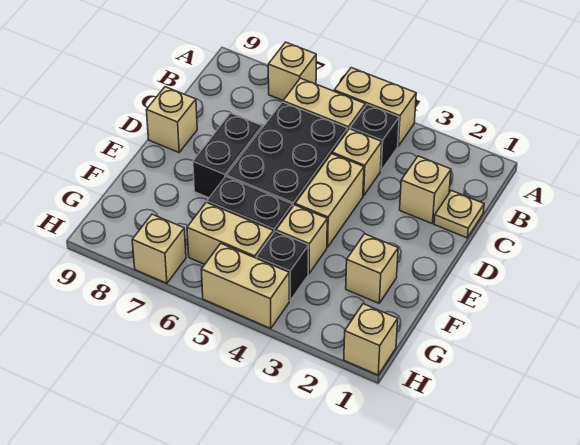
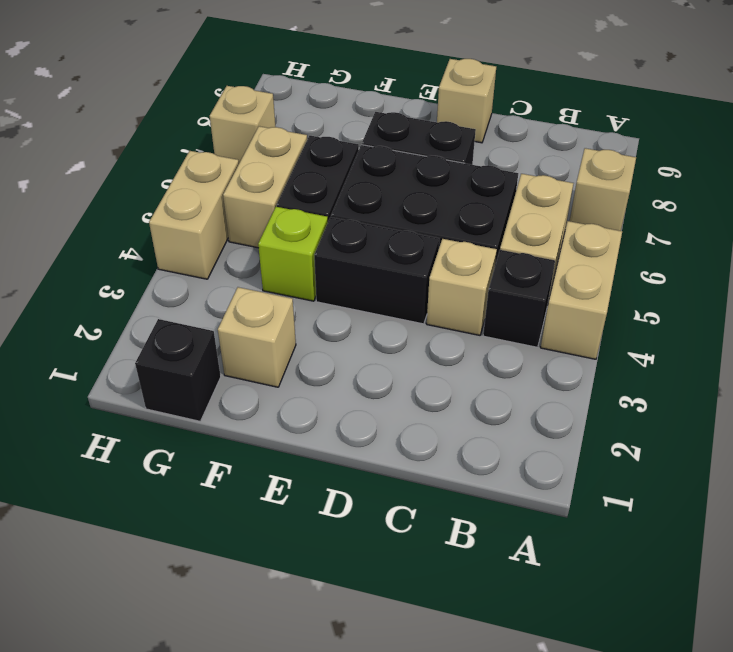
tan plate C1 level 1 -> none
tan brick C2 level 1 -> none
tan brick D4:E4 level 1 -> black brick D4:E4 level 1
tan brick F4 level 1 -> lime brick F4 level 1
black brick G4 level 1 -> black brick G1 level 1
tan brick H1 level 1 -> none

